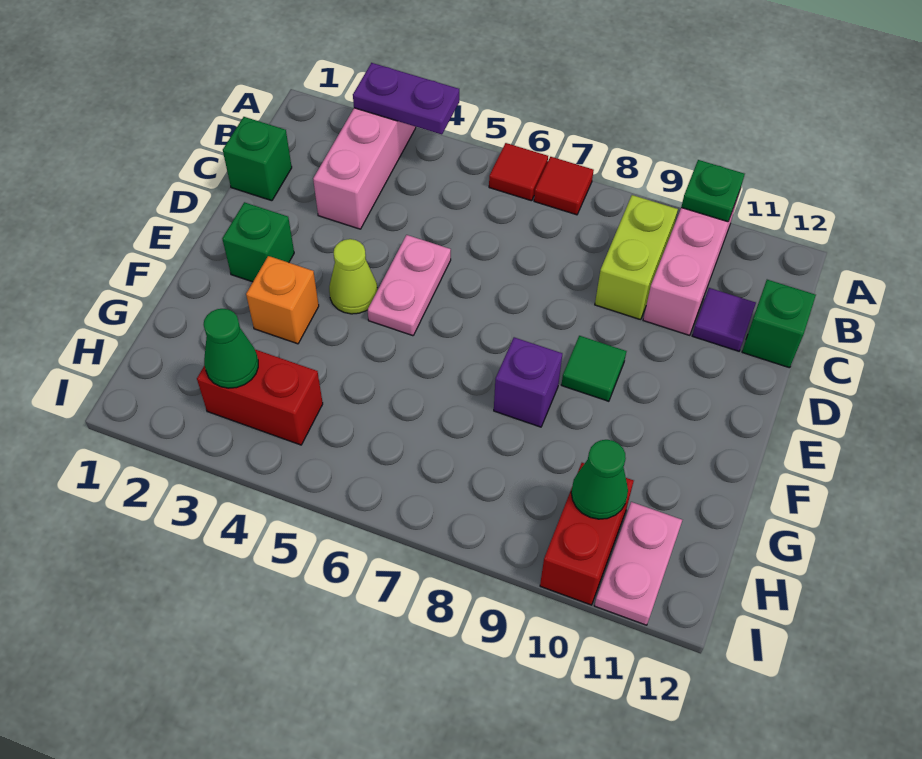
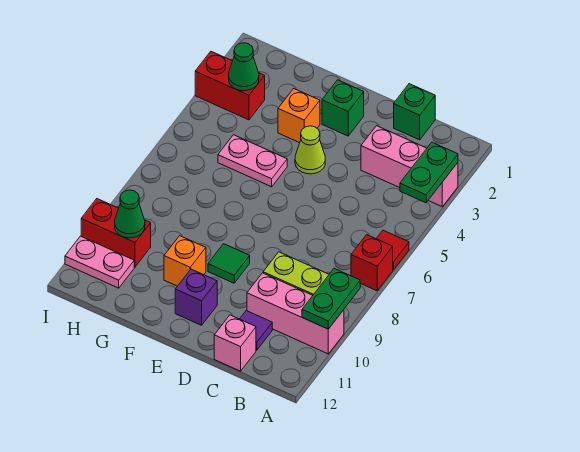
purple plate A3:A4 level 2 -> green plate A3:A4 level 2
red tile A7 level 1 -> red brick A7 level 1
green plate A10 level 2 -> green plate A9:A10 level 2
green brick C12 level 1 -> pink brick C12 level 1
pink plate D5:E5 level 1 -> pink plate F5:G5 level 1
purple brick F8 level 1 -> purple brick E11 level 1
none -> orange brick F10 level 1
red brick H3:H4 level 1 -> red brick H3:I3 level 1

